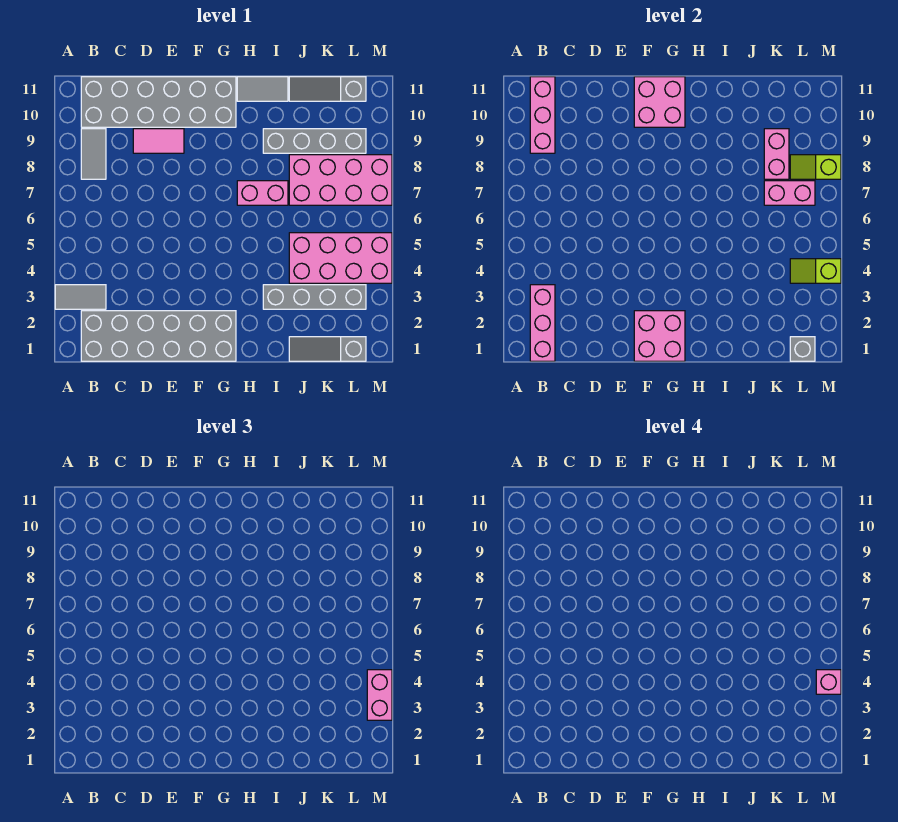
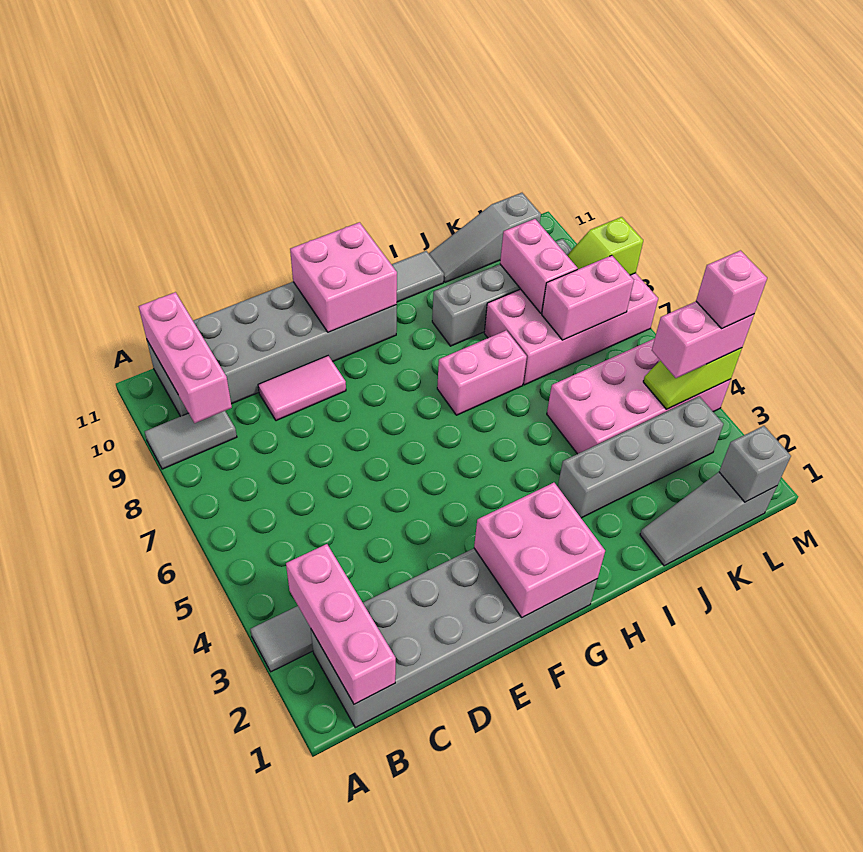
grey tile B8:B9 level 1 -> grey tile A9:B9 level 1
pink brick M3:M4 level 3 -> pink brick L4:M4 level 3

